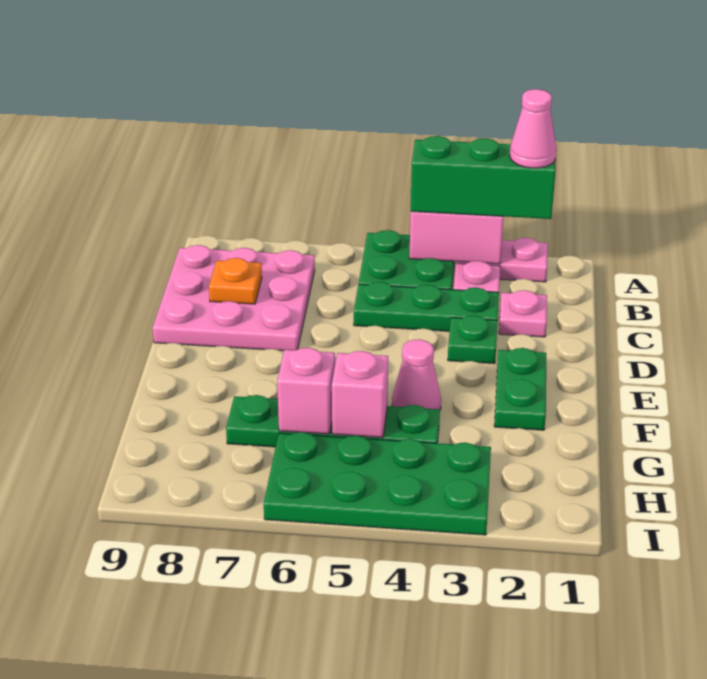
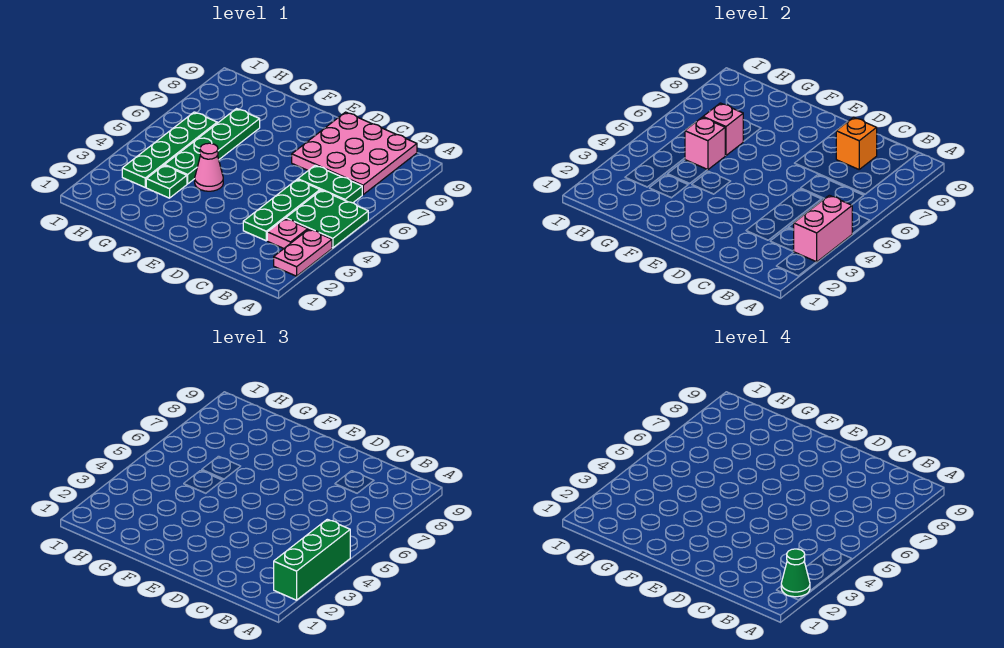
pink cone A2 level 4 -> green cone A2 level 4
pink plate C2 level 1 -> none
orange plate C8 level 2 -> orange brick C8 level 2
green plate D3 level 1 -> green plate G3 level 1
green plate E2:F2 level 1 -> green plate B6:C6 level 1
green plate H3:I6 level 1 -> green plate H3:H6 level 1

